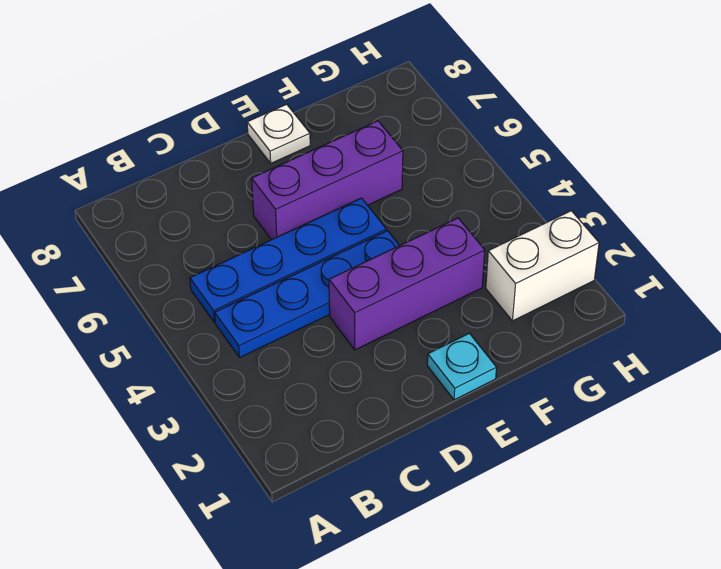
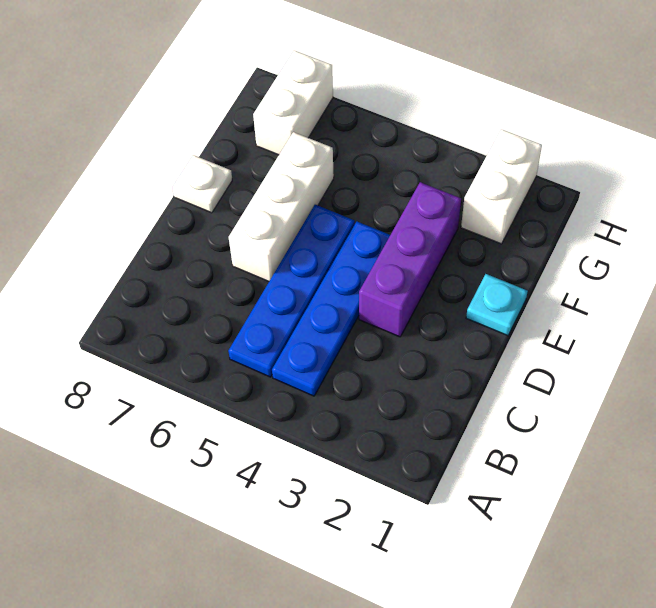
purple brick D6:F6 level 1 -> white brick D6:F6 level 1
none -> white brick G7:H7 level 1

